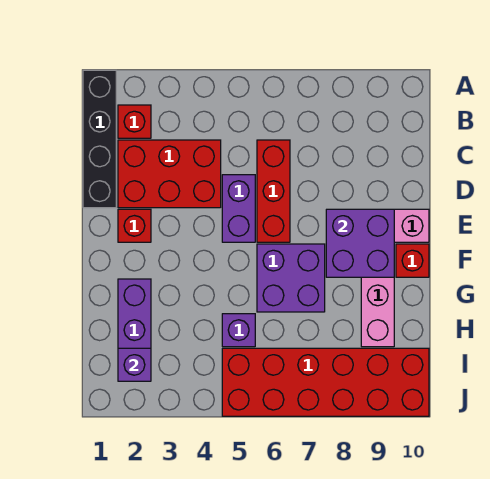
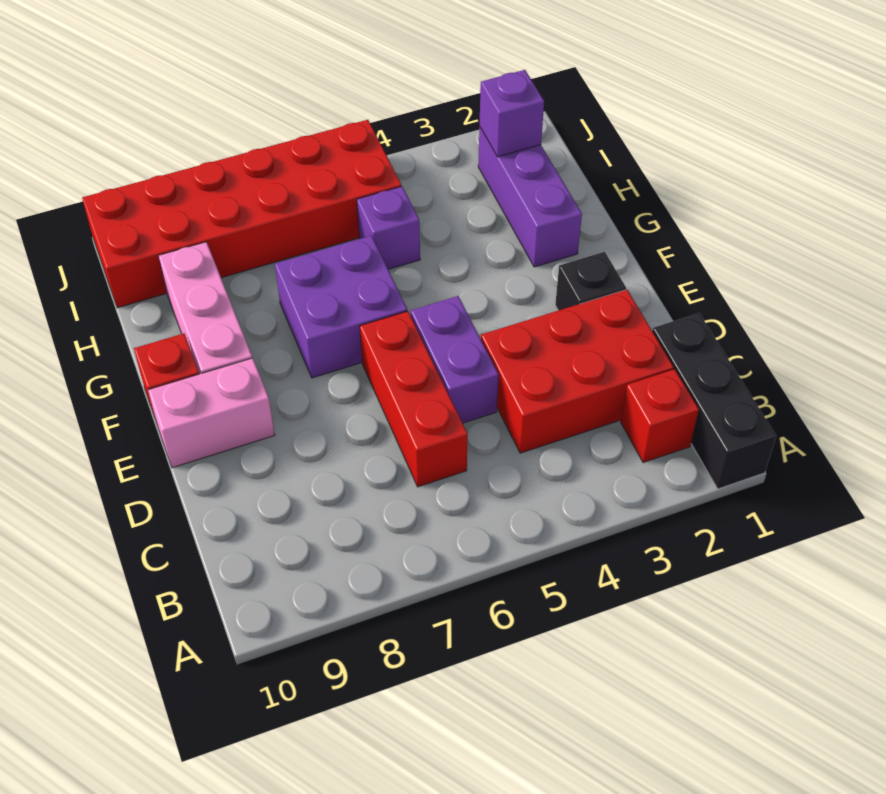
black brick A1:D1 level 1 -> black brick A1:C1 level 1
red brick E2 level 1 -> black brick E2 level 1
purple brick E8:F9 level 2 -> none

